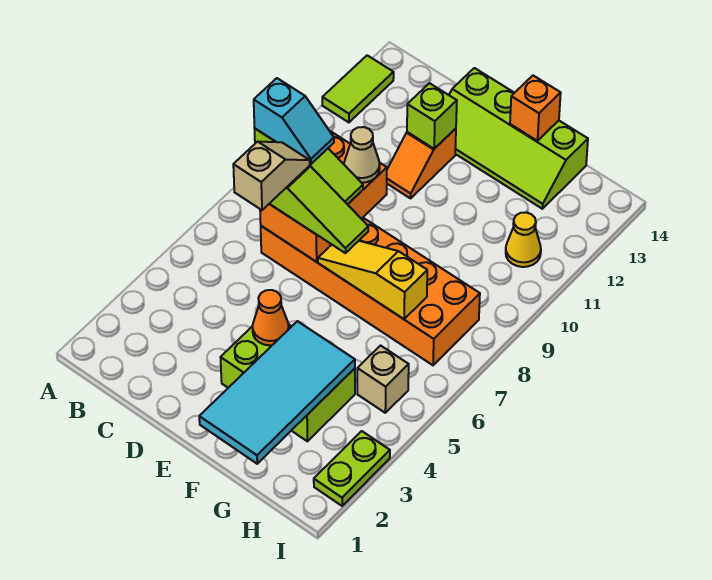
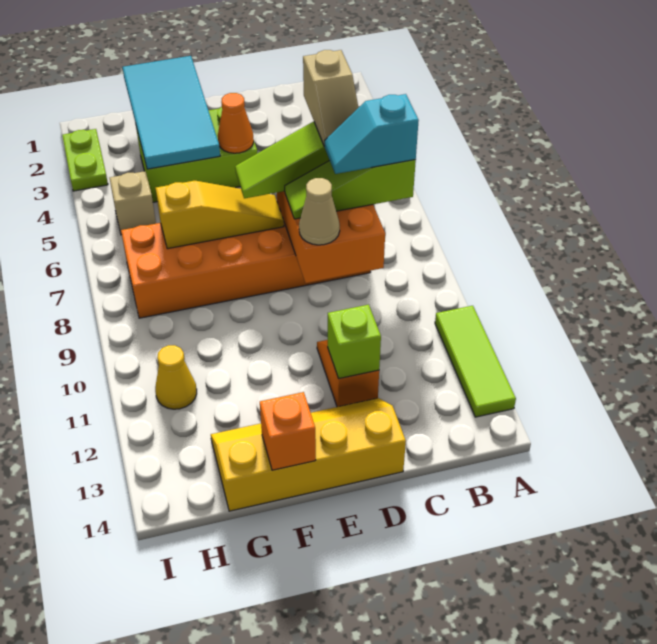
lime tile A12:A13 level 1 -> lime tile A11:A13 level 1
lime slope D13:G14 level 1 top 14 -> yellow slope D13:G14 level 1 top 14

